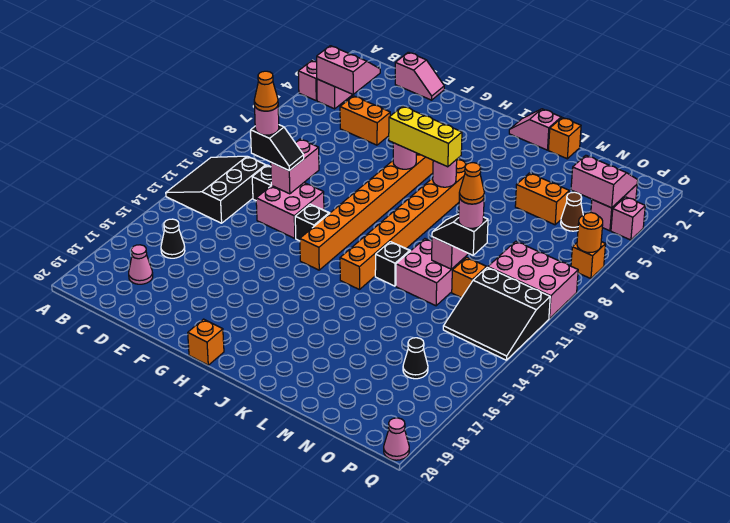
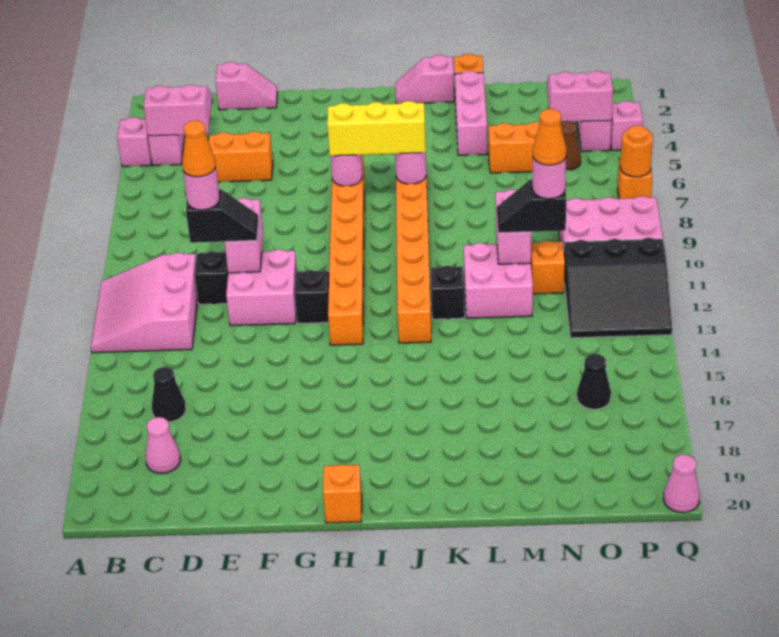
black slope A11:C13 level 1 top C -> pink slope A11:C13 level 1 top C
none -> pink brick L2:L4 level 1

